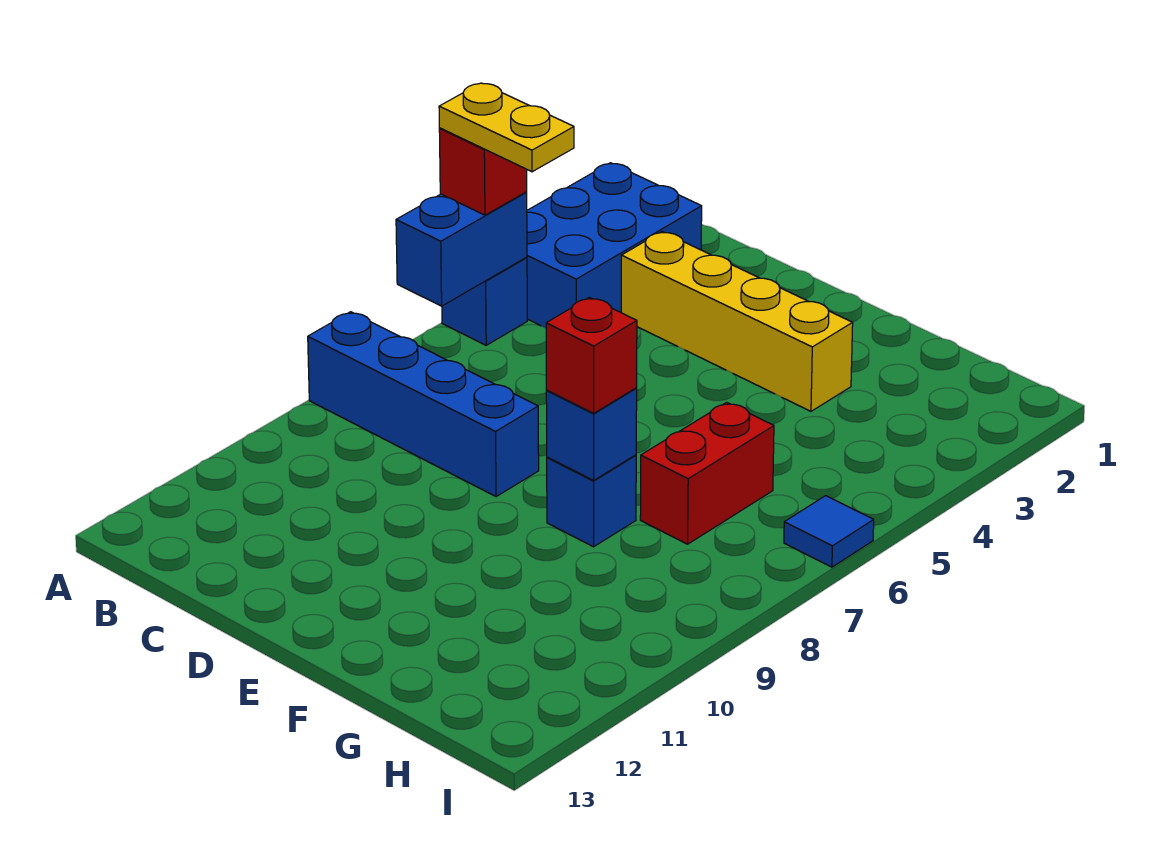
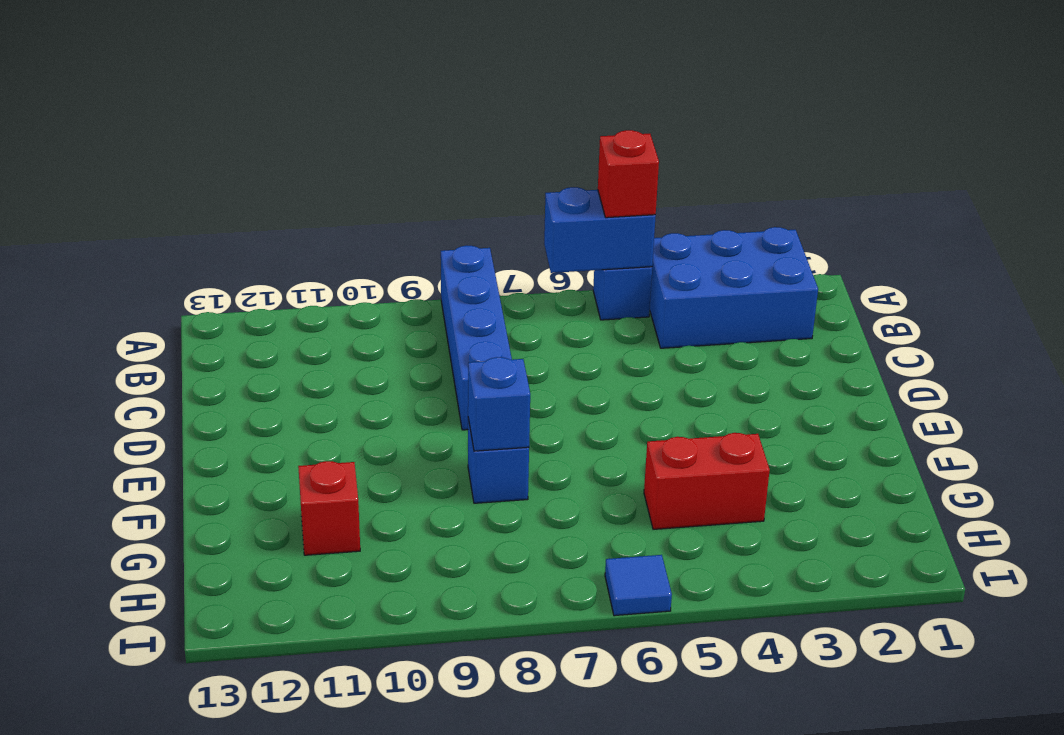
yellow plate A5:B5 level 4 -> none
yellow brick C3:F3 level 1 -> none
red brick F8 level 3 -> red brick G11 level 1
red brick G6:G7 level 1 -> red brick G4:G5 level 1

